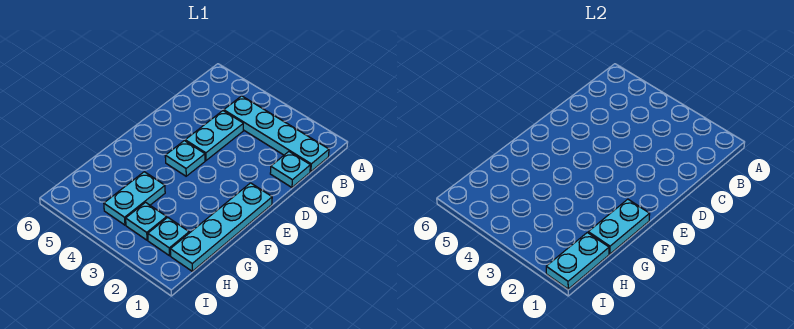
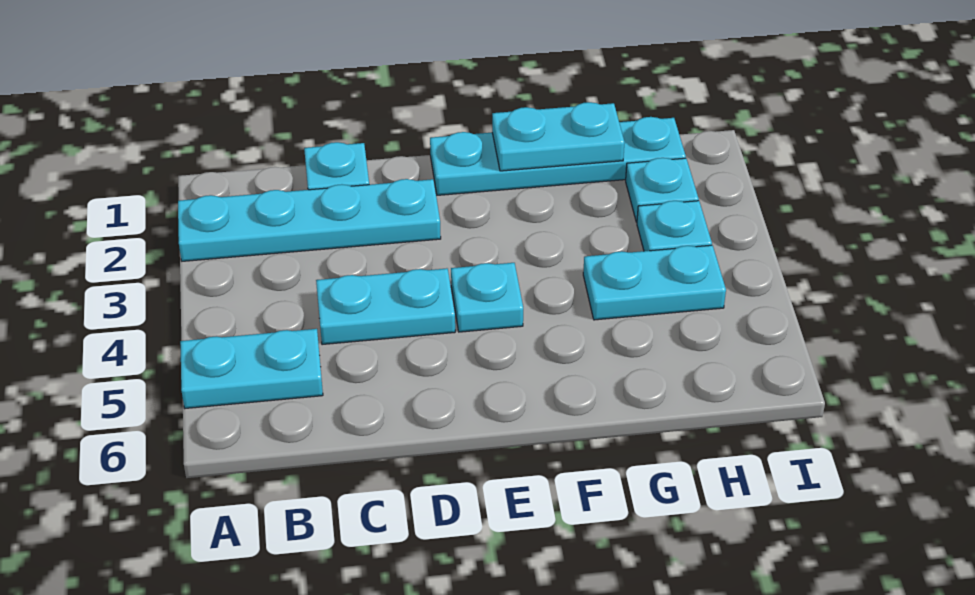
cyan plate B1:B4 level 1 -> cyan plate A2:D2 level 1
cyan plate H1:I1 level 2 -> cyan plate A5:B5 level 1

